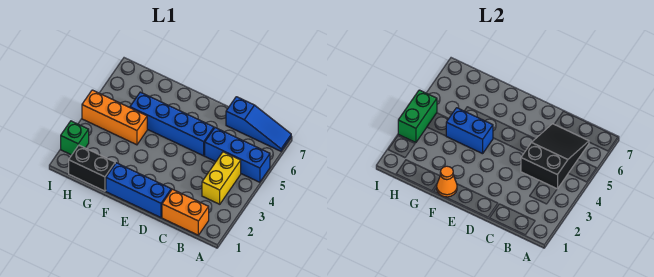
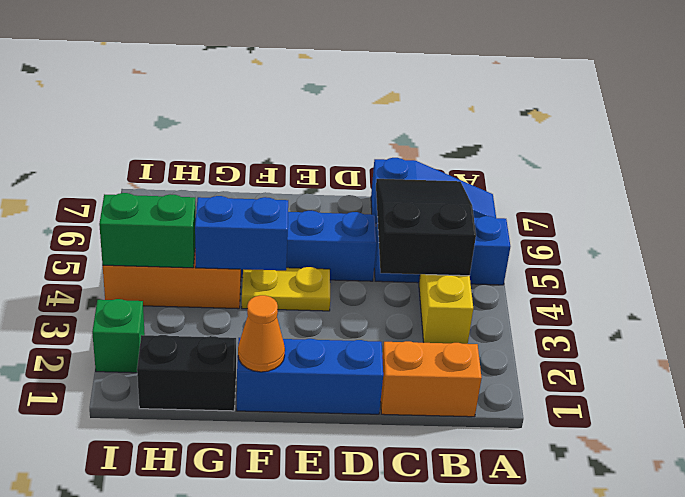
none -> yellow plate E4:F4 level 1
green brick I3:I4 level 2 -> green brick H4:I4 level 2

